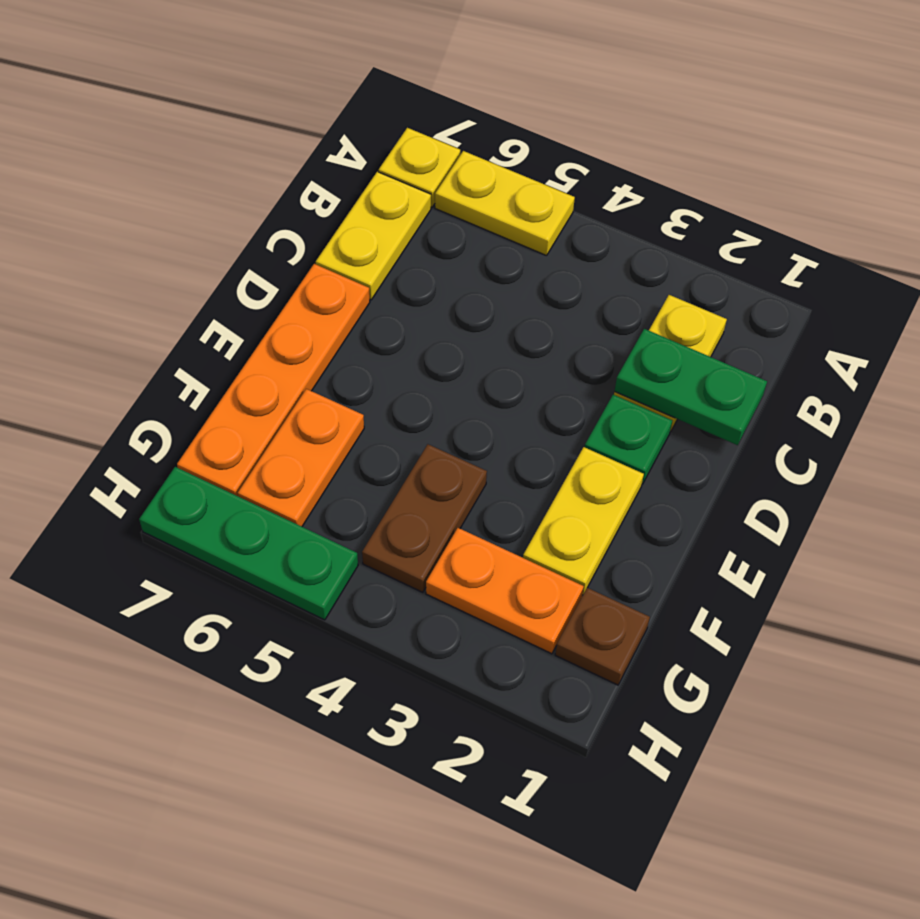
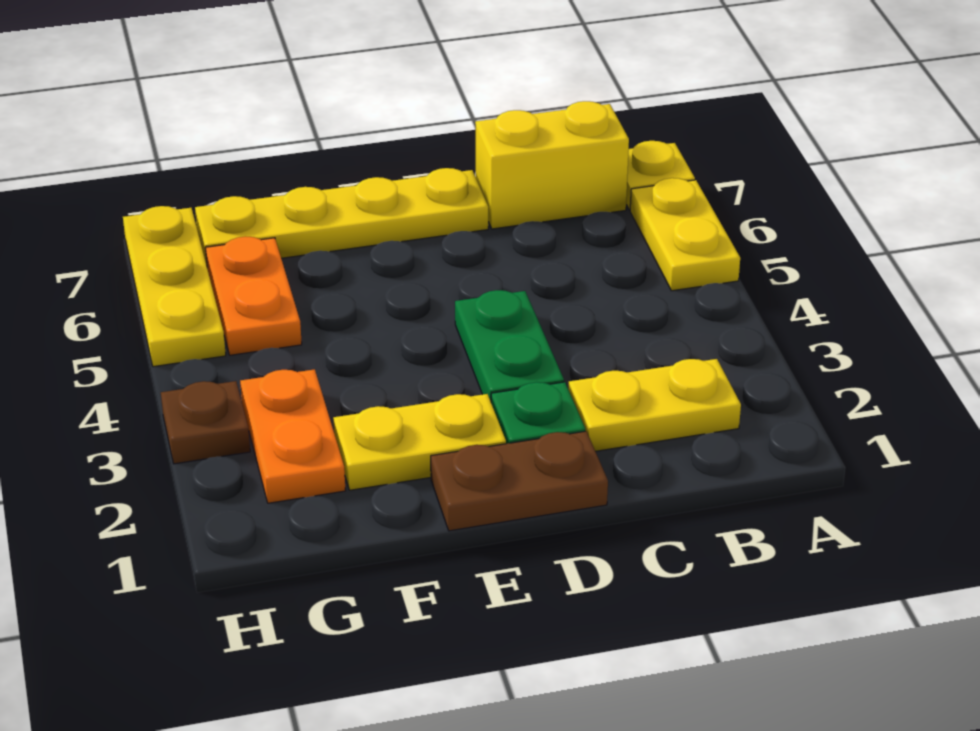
yellow plate B7:C7 level 1 -> yellow brick B7:C7 level 1
green plate C1:C2 level 2 -> green plate D3:D4 level 1
orange plate D7:G7 level 1 -> yellow plate D7:G7 level 1
brown plate F4:G4 level 1 -> brown plate D1:E1 level 1
orange plate F6:G6 level 1 -> orange plate G5:G6 level 1
brown plate G1 level 1 -> brown plate H3 level 1
green plate H5:H7 level 1 -> yellow plate H5:H7 level 1

